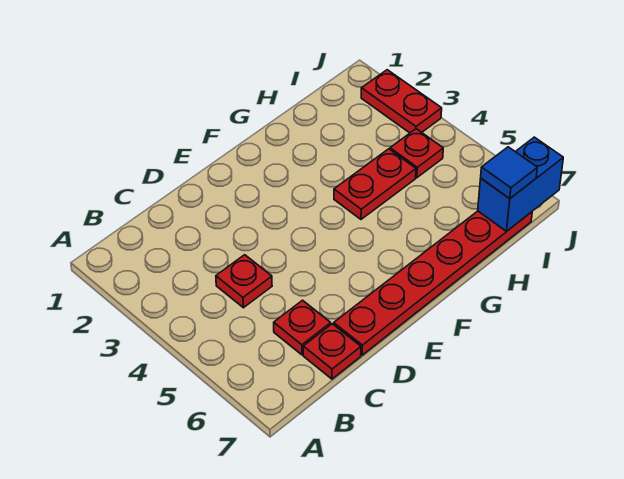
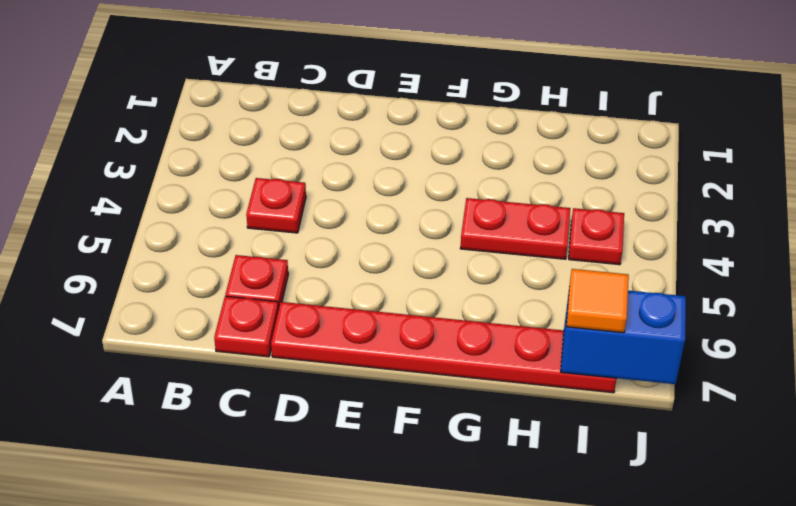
blue tile I7 level 3 -> orange tile I7 level 3
red plate J2:J3 level 1 -> none

